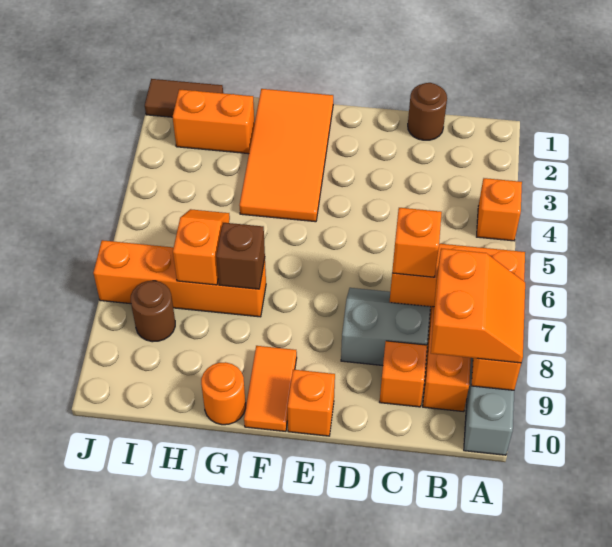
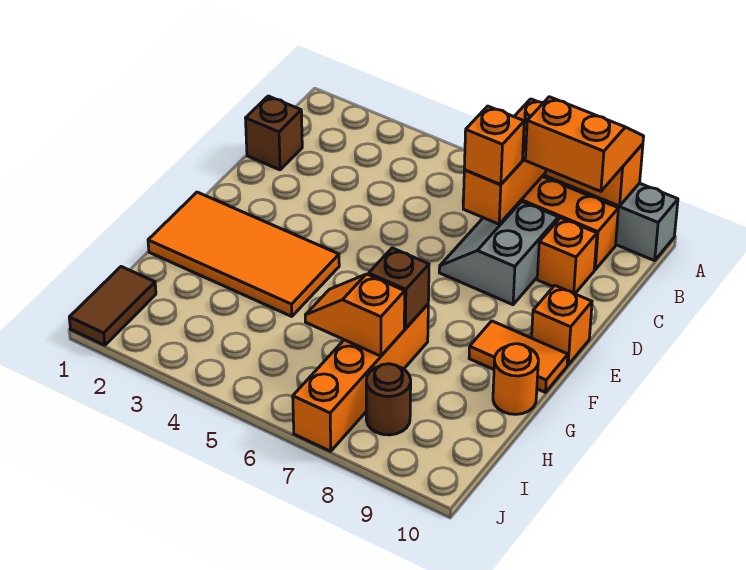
orange brick A4 level 1 -> none
brown round brick C1 level 1 -> brown brick C1 level 1
orange brick H2:I2 level 1 -> none

